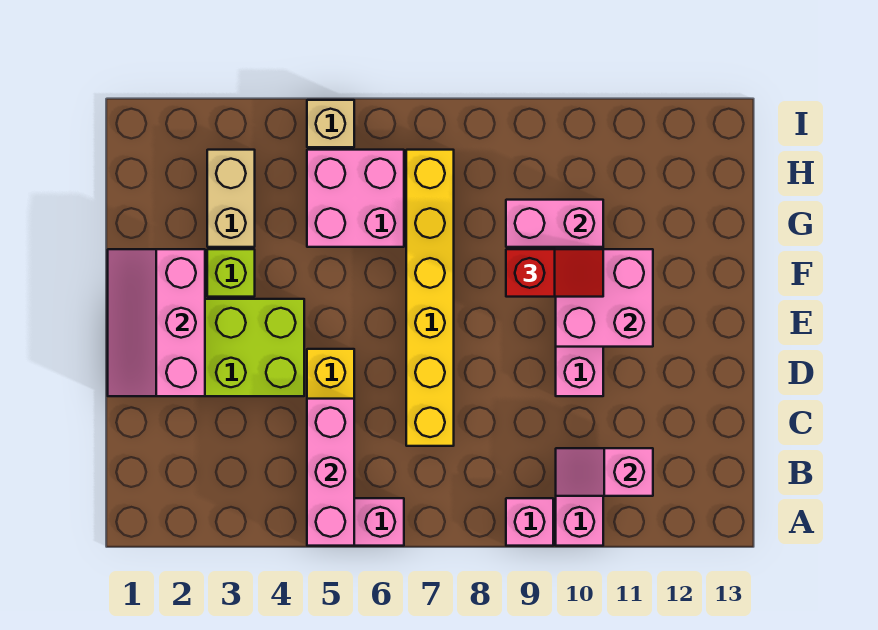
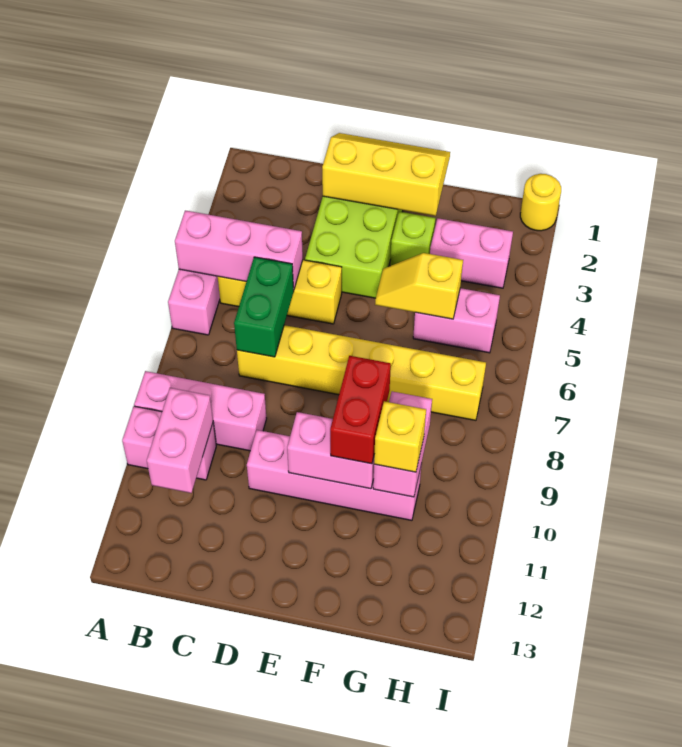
pink brick A9 level 1 -> pink brick A9:C9 level 1
pink slope B10:B11 level 2 top 11 -> pink brick B10:B11 level 2
none -> green brick C6:C7 level 2
pink slope D1:F2 level 2 top 2 -> yellow slope D1:F2 level 2 top 2
pink brick E10:F11 level 2 -> pink brick E10:F10 level 2
none -> yellow slope F5:G5 level 2 top G
red slope F9:F10 level 3 top 9 -> red brick F9:F10 level 3
tan brick G3:H3 level 1 -> pink brick G3:H3 level 1
pink brick G5:H6 level 1 -> pink brick G5:H5 level 1
none -> yellow brick G10 level 3
none -> yellow round brick I1 level 1
tan brick I5 level 1 -> none

